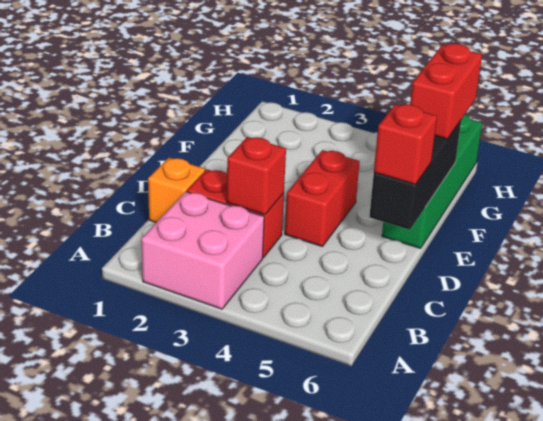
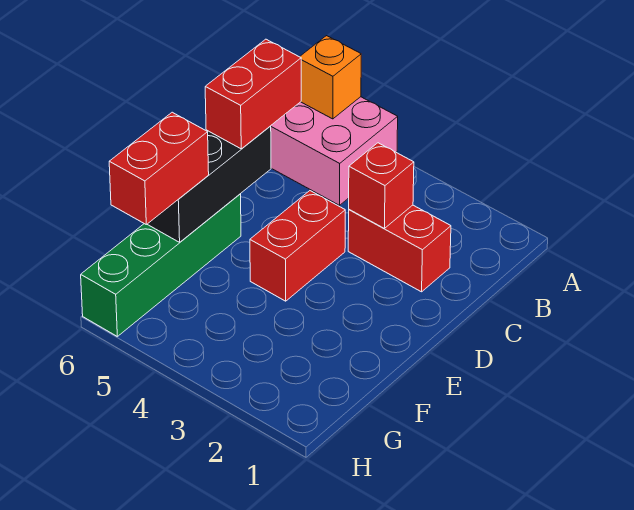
pink brick A2:B3 level 1 -> pink brick A5:B6 level 1
orange brick C1 level 1 -> orange brick A6 level 2
red brick D6 level 3 -> red brick C6:D6 level 3

